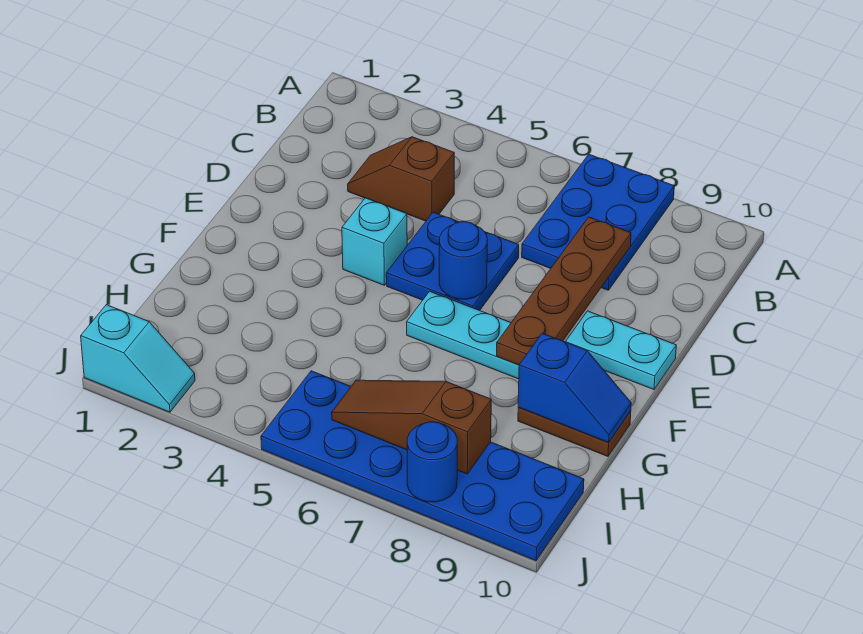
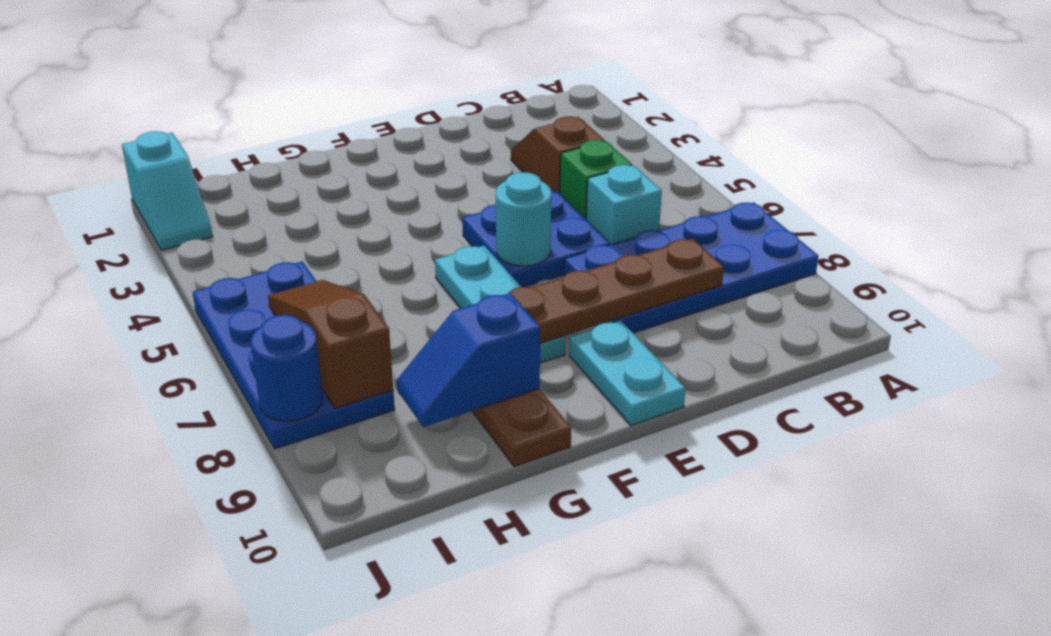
blue plate A7:C8 level 1 -> blue plate A7:D8 level 1
none -> green brick C5 level 1
cyan brick E4 level 1 -> cyan brick C6 level 1
blue round brick E6 level 2 -> cyan round brick E6 level 2
blue slope G9:G10 level 2 top 9 -> blue slope G9:H9 level 2 top G
blue plate I5:J10 level 1 -> blue plate I5:J8 level 1

